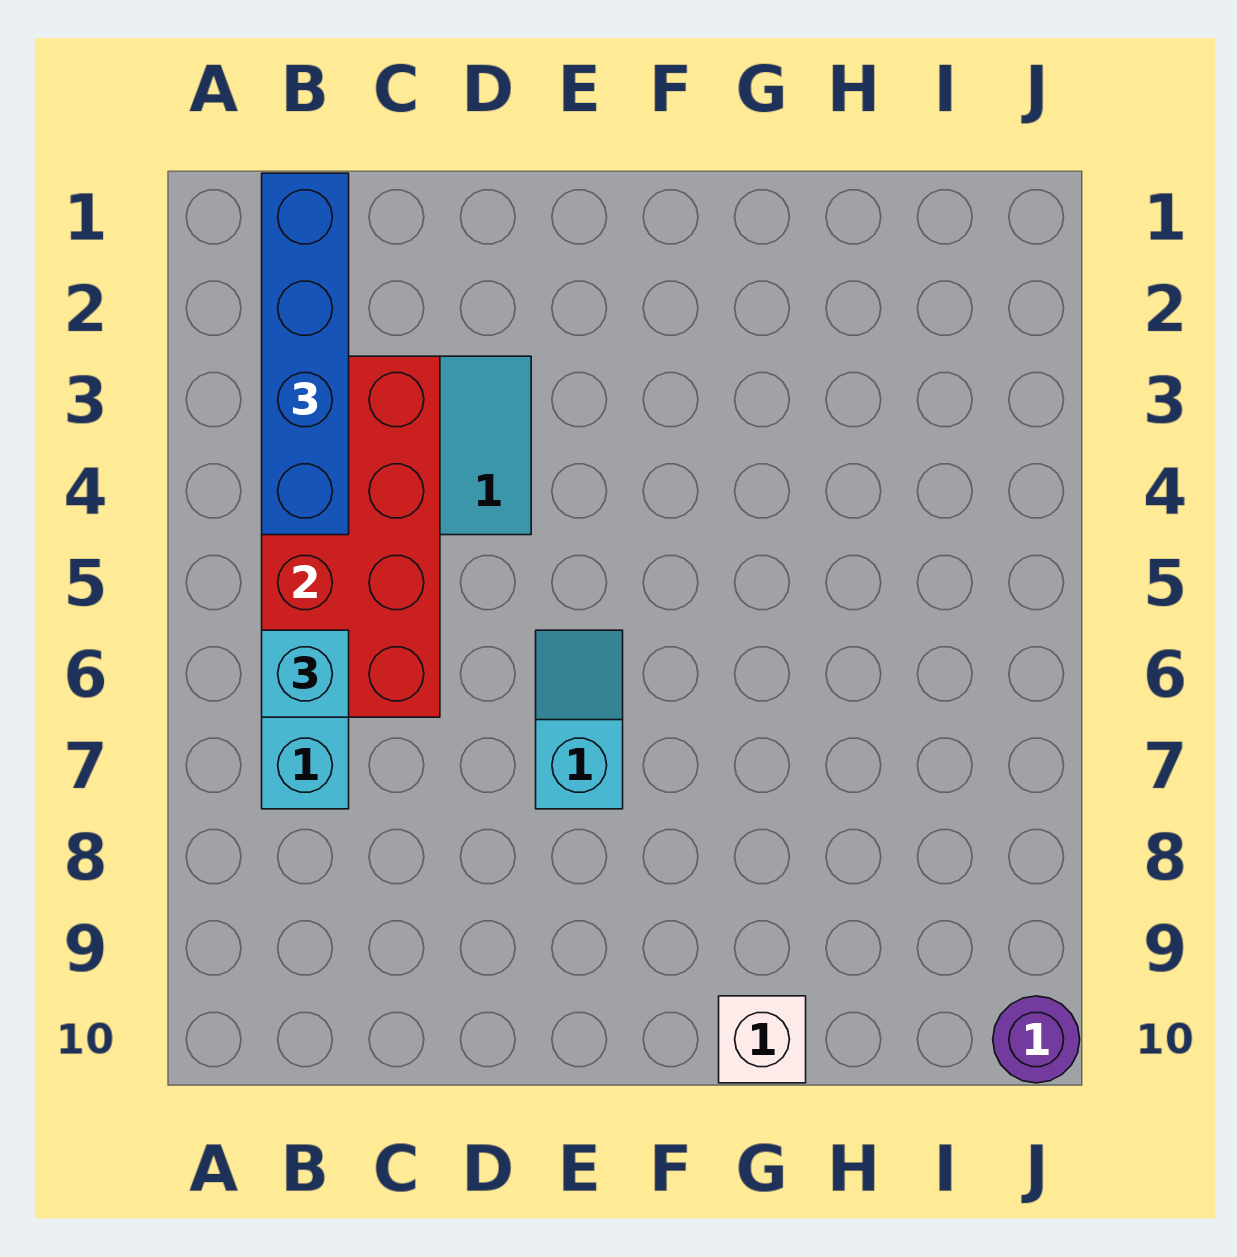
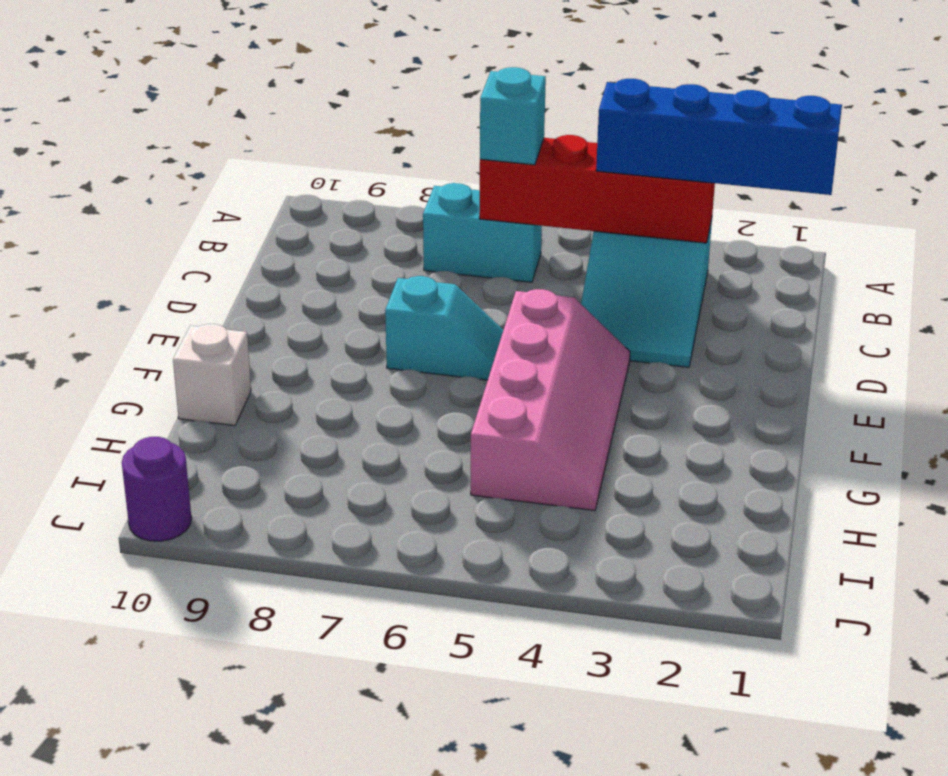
red brick B3:C6 level 2 -> red brick B3:B6 level 2
none -> pink slope E4:H5 level 1 top 5

